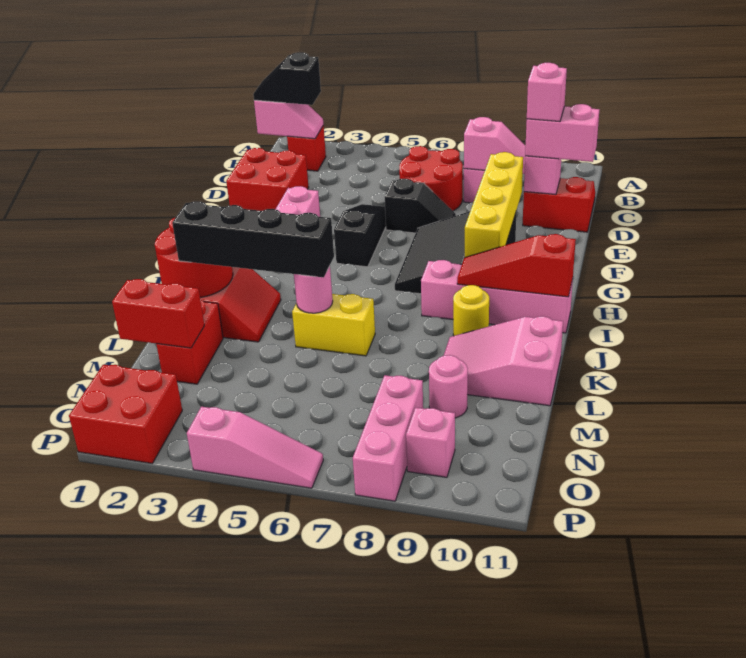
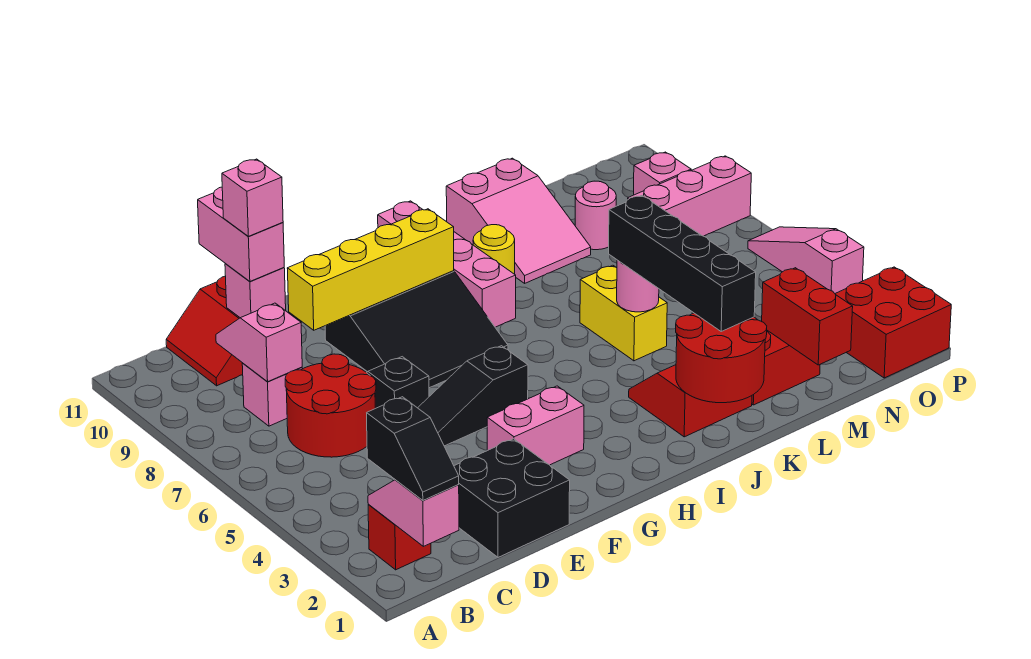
red brick D1:E2 level 1 -> black brick D1:E2 level 1
red slope I9:I11 level 2 top 11 -> none

